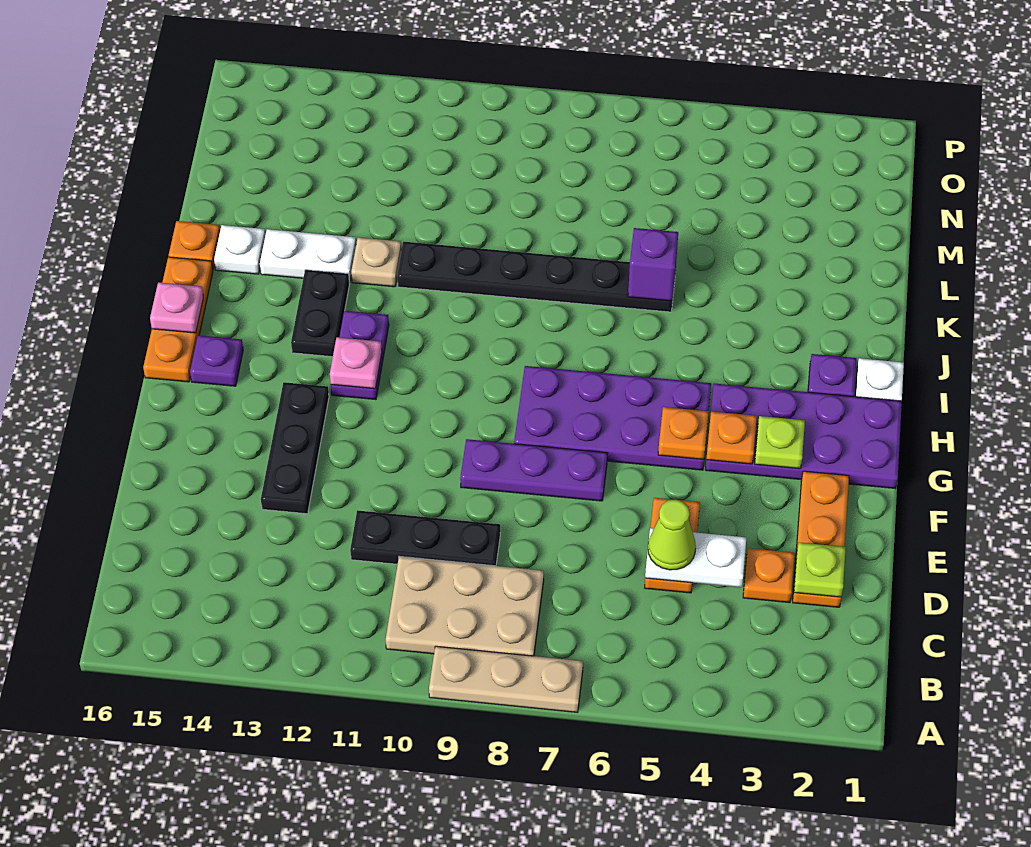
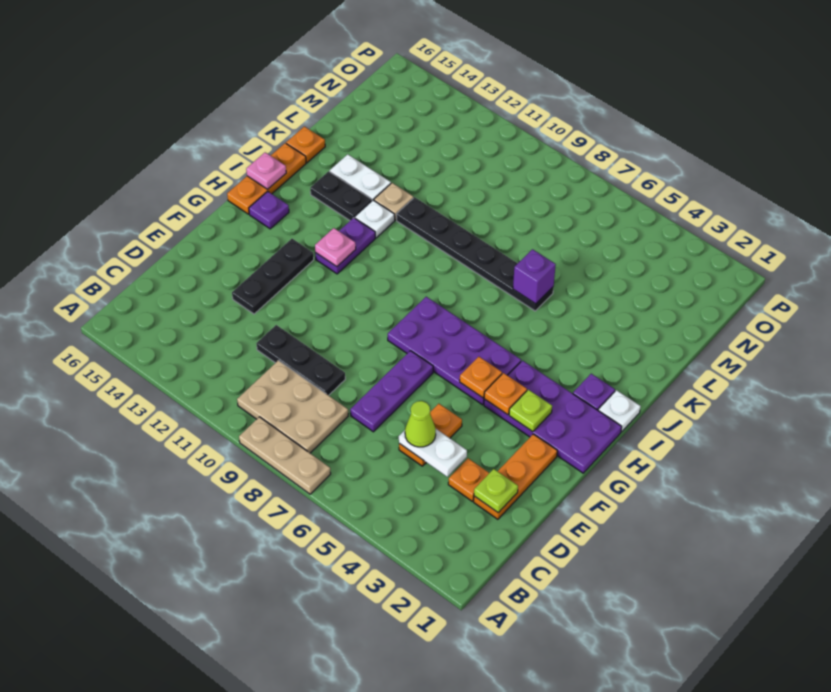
purple plate F7:F9 level 1 -> purple plate D7:F7 level 1
black plate I13:J13 level 1 -> black plate J13:J14 level 1
white plate K15 level 1 -> white plate J12 level 1

